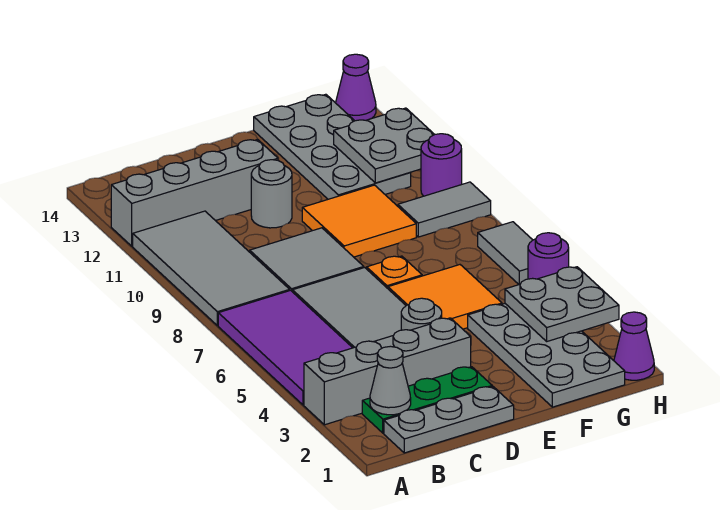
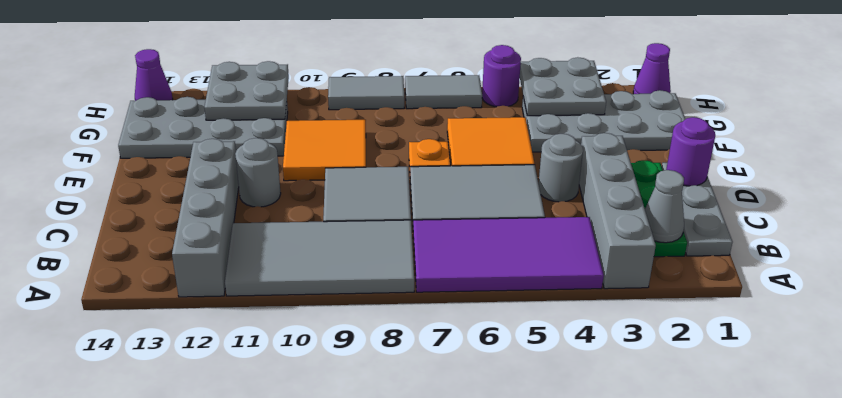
grey tile G9:H9 level 1 -> grey tile H8:H9 level 1
purple round brick H10 level 1 -> purple round brick D1 level 2

